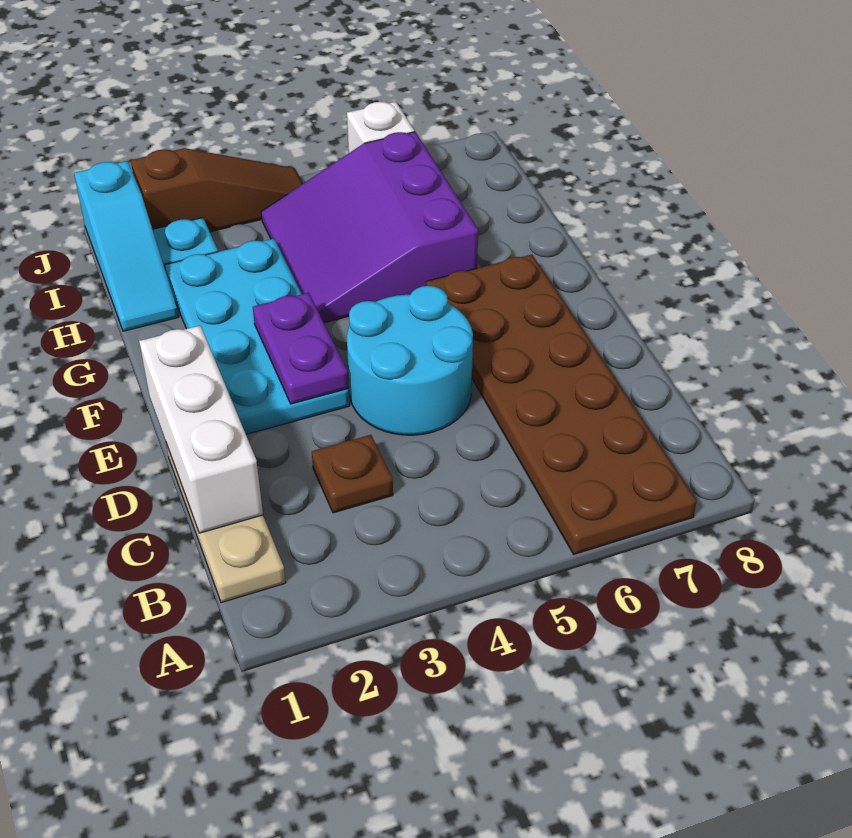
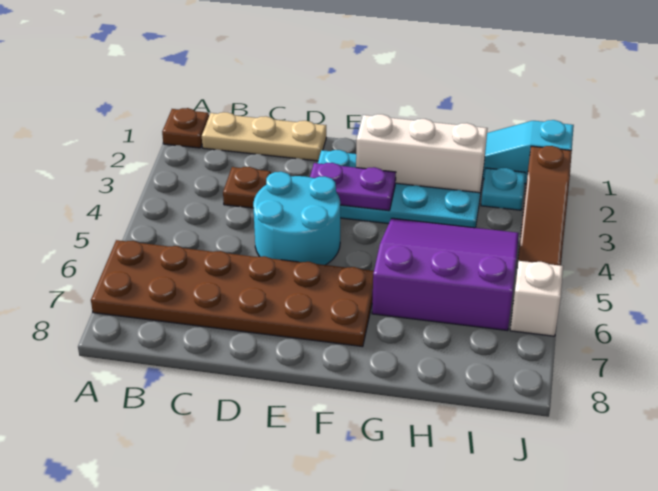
none -> brown plate A1 level 1
white brick C1:E1 level 2 -> white brick F2:H2 level 2

